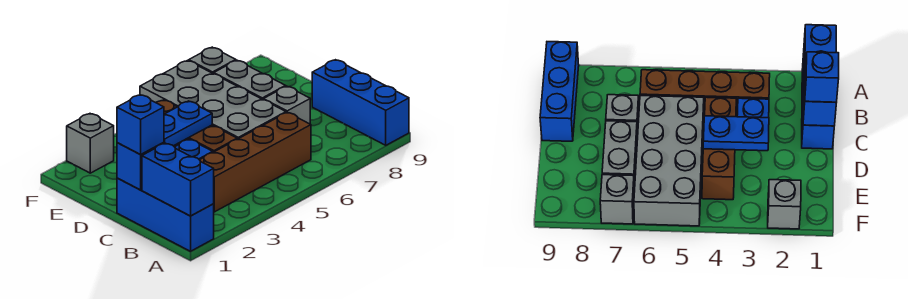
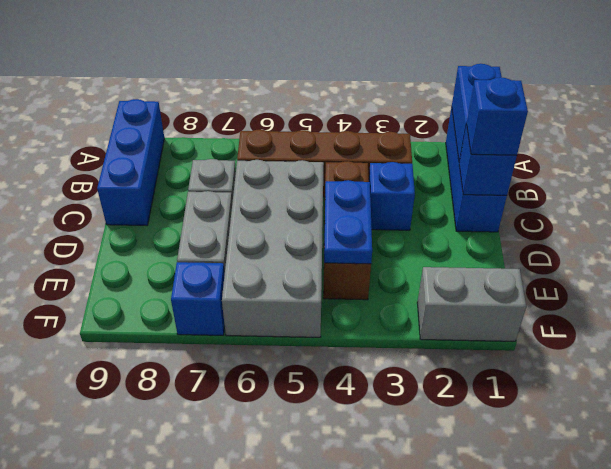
blue plate D3:D4 level 2 -> blue plate D4:E4 level 2
grey brick F2 level 1 -> grey brick F1:F2 level 1
grey brick F7 level 1 -> blue brick F7 level 1

